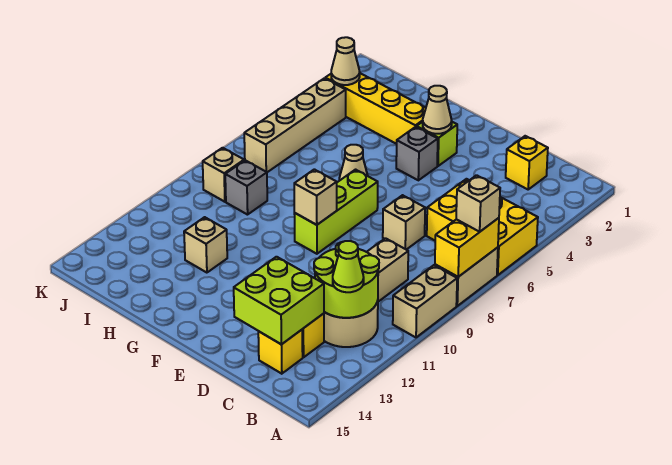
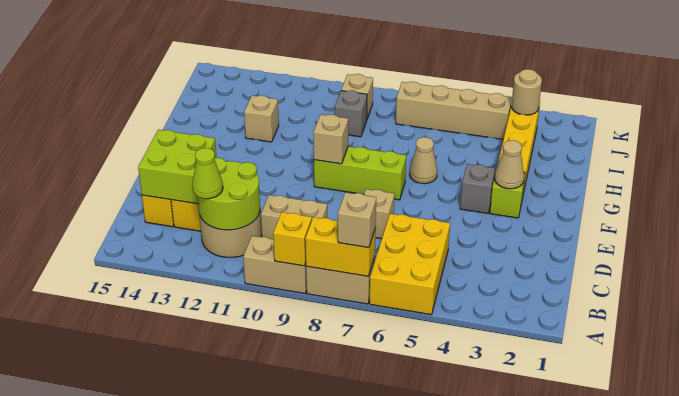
yellow brick C2 level 1 -> yellow brick A9 level 2
tan cone J3 level 2 -> tan round brick J3 level 2

